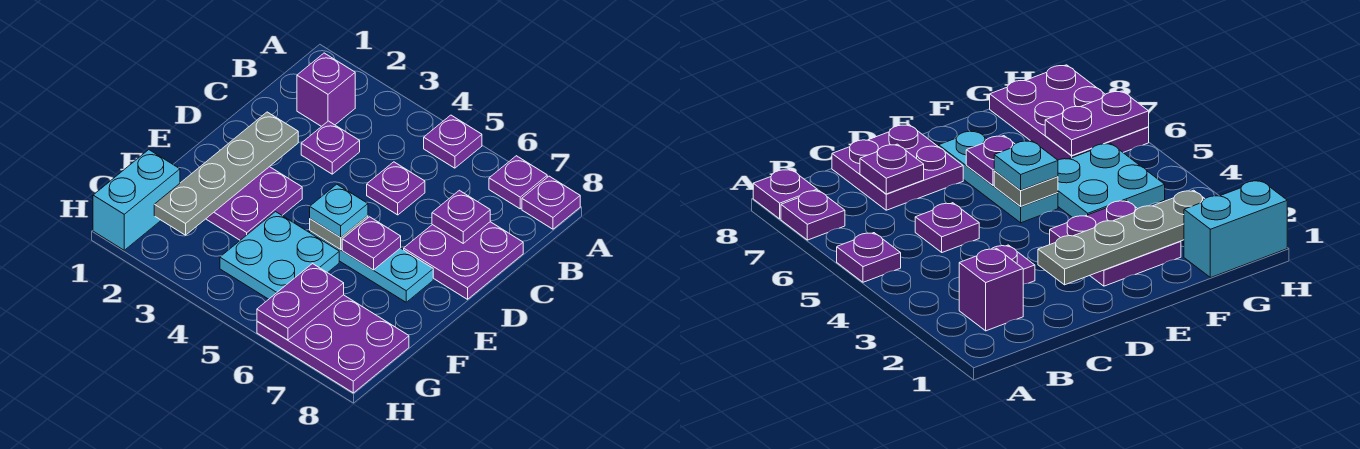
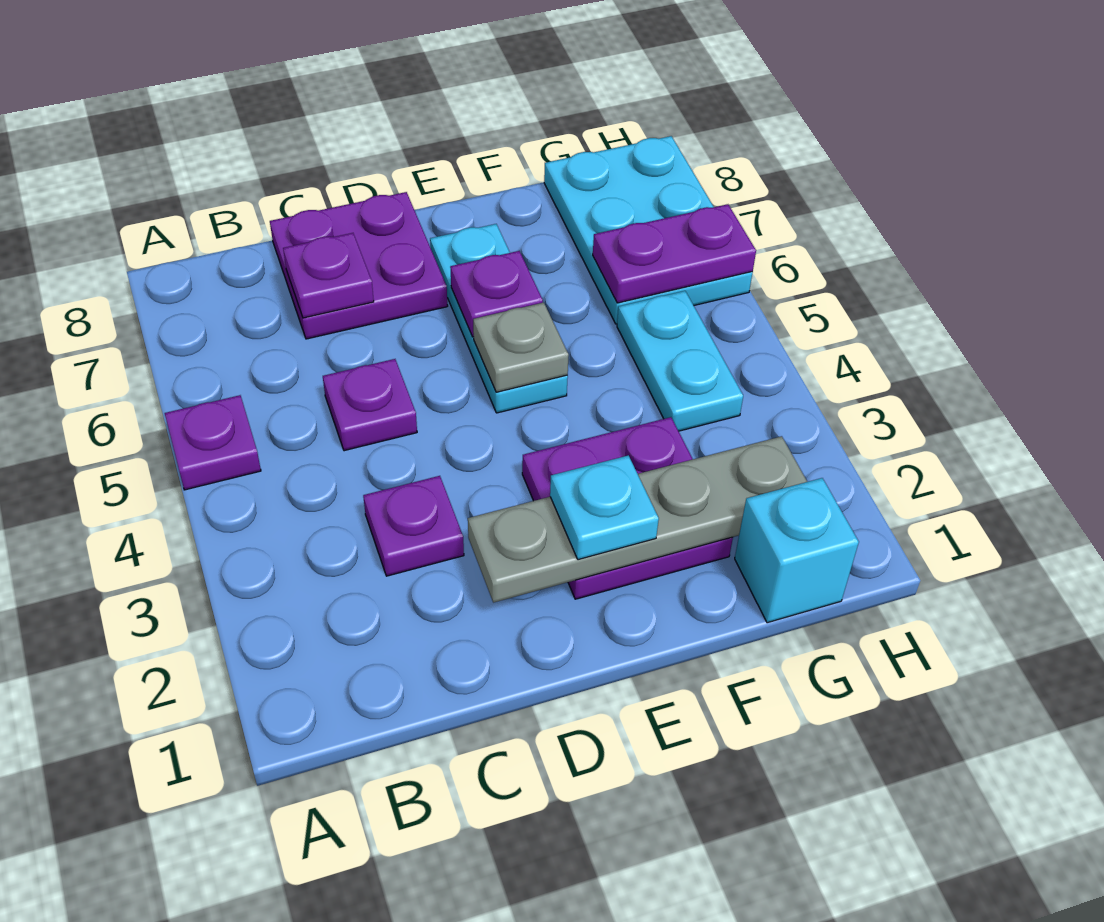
purple plate A7 level 1 -> none
purple plate A8 level 1 -> none
purple brick B2 level 1 -> none
cyan plate E5 level 3 -> cyan plate E2 level 3
cyan plate F4:G5 level 1 -> cyan plate G4:G5 level 1
cyan brick G1:H1 level 1 -> cyan brick G1 level 1
purple plate G6:H8 level 1 -> cyan plate G6:H8 level 1

